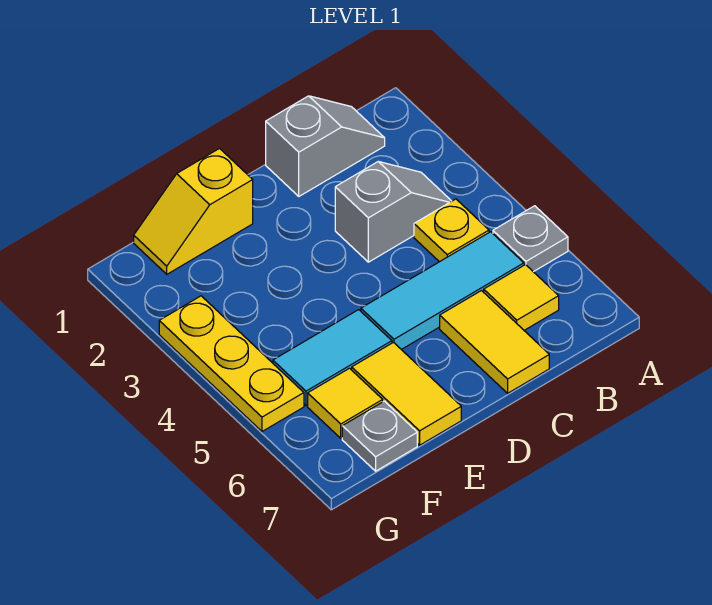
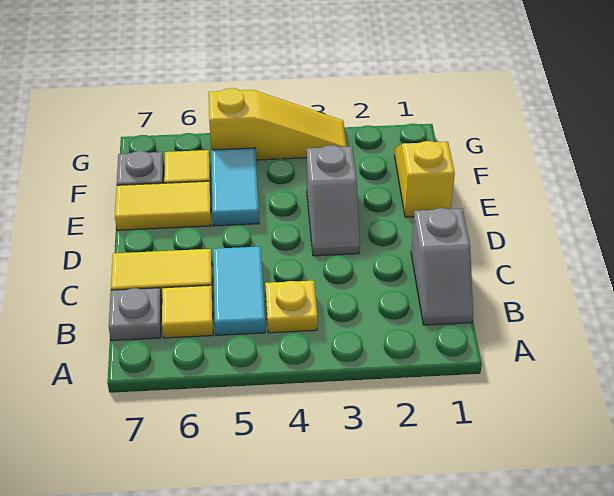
grey plate A5 level 1 -> grey plate B7 level 1
grey slope B3:C3 level 1 top C -> grey slope D3:E3 level 1 top E
cyan tile B5:D5 level 1 -> cyan tile B5:C5 level 1
yellow plate G3:G5 level 1 -> yellow slope G3:G5 level 1 top 5

